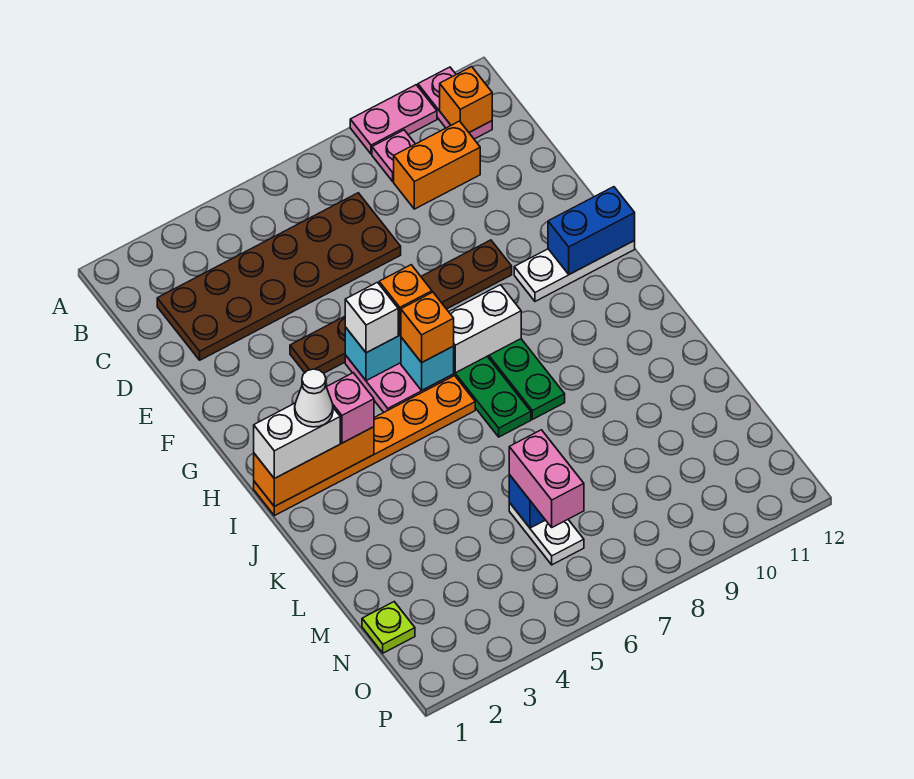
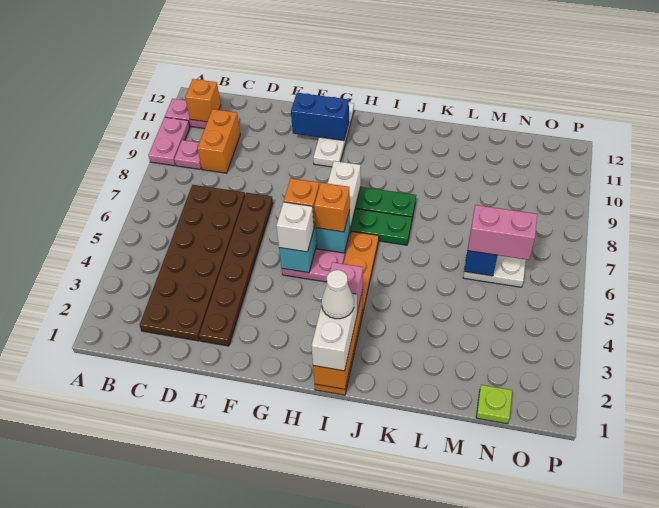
brown plate F4:F9 level 1 -> brown plate E2:E7 level 1
blue brick G11:G12 level 2 -> blue brick F11:G11 level 2

